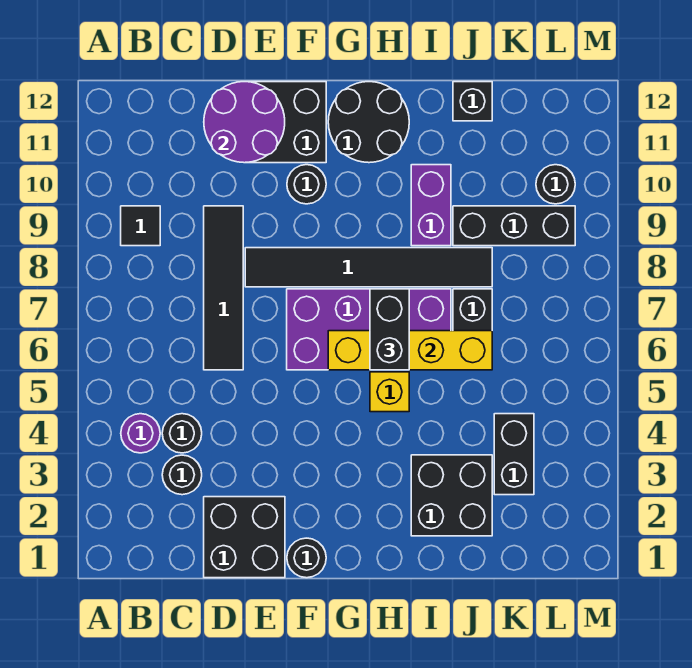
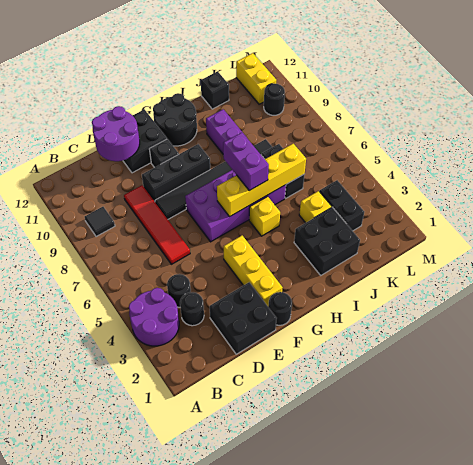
purple round brick B4 level 1 -> purple round brick A3:B4 level 1
black tile D6:D9 level 1 -> red tile D6:D9 level 1
none -> yellow brick F2:F4 level 1
black round brick F10 level 1 -> black brick F10 level 1
black brick H6:H7 level 3 -> purple brick H6:H7 level 3
none -> yellow brick J4 level 1
black brick J9:L9 level 1 -> black brick E9:G9 level 1
none -> yellow brick L11:L12 level 1

